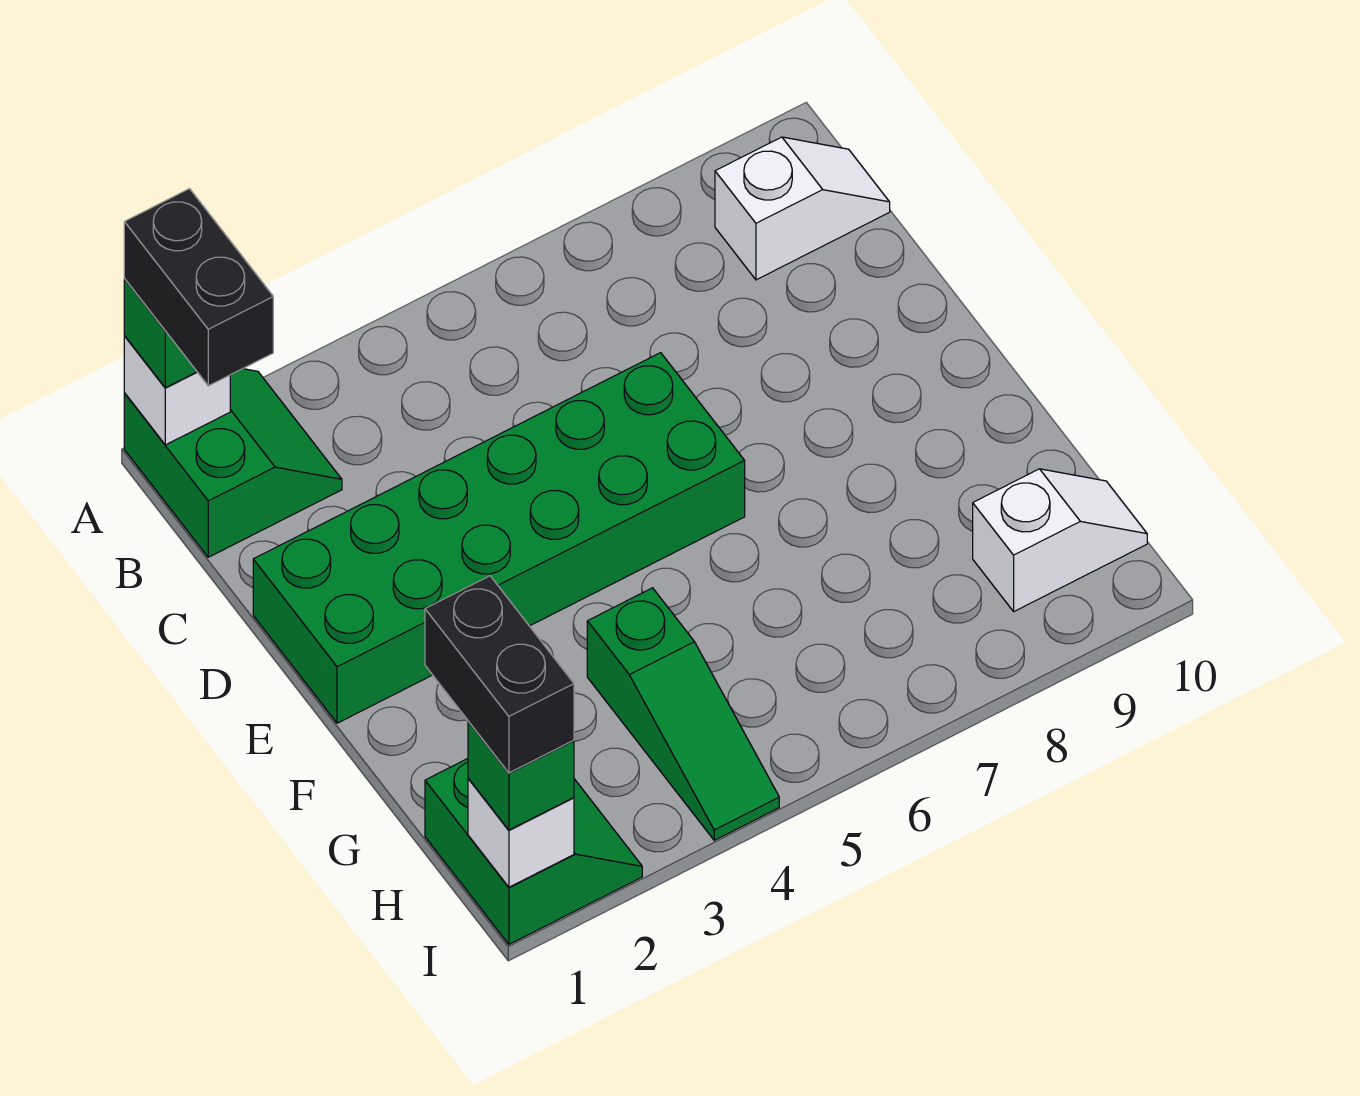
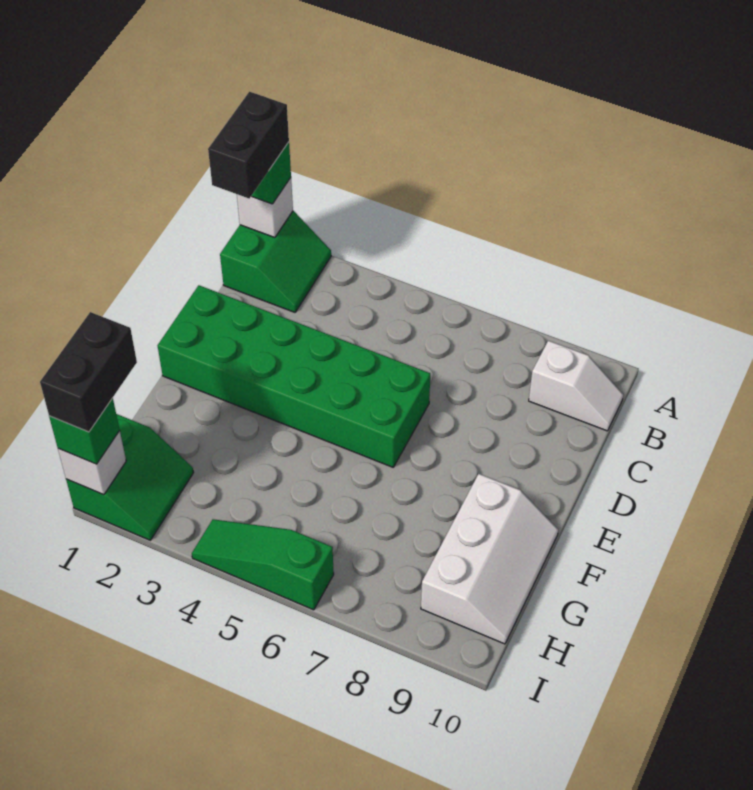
green slope G4:I4 level 1 top G -> green slope I4:I6 level 1 top 6
white slope H9:H10 level 1 top 9 -> white slope F9:H10 level 1 top 9

